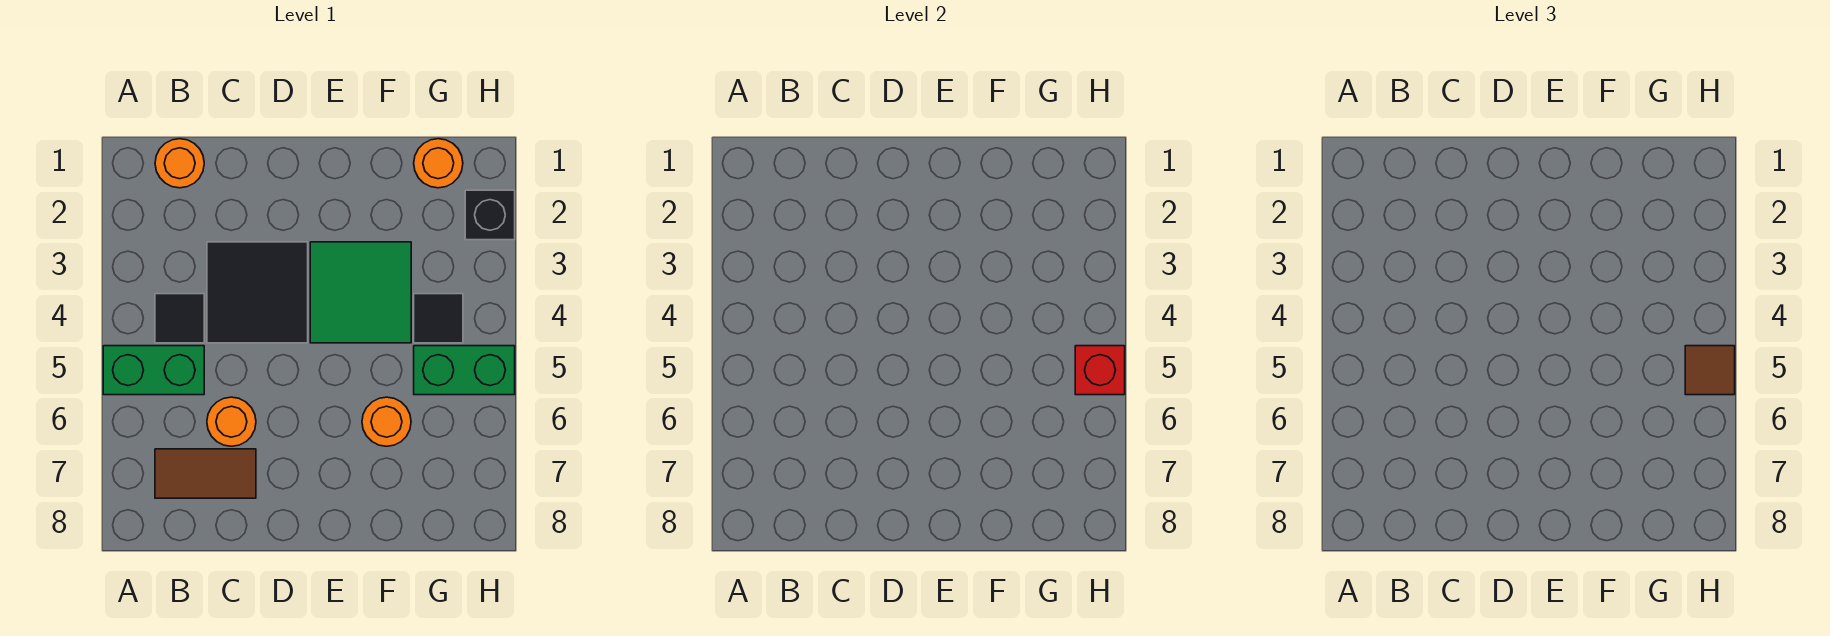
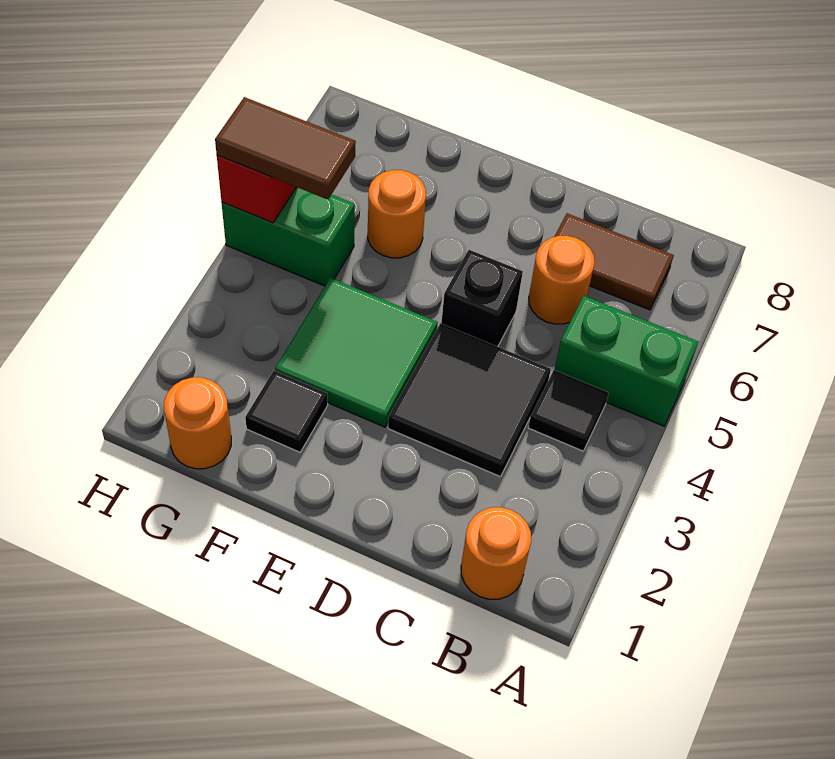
black tile G4 level 1 -> black tile F2 level 1
black brick H2 level 1 -> black brick D5 level 1
brown tile H5 level 3 -> brown tile G5:H5 level 3

